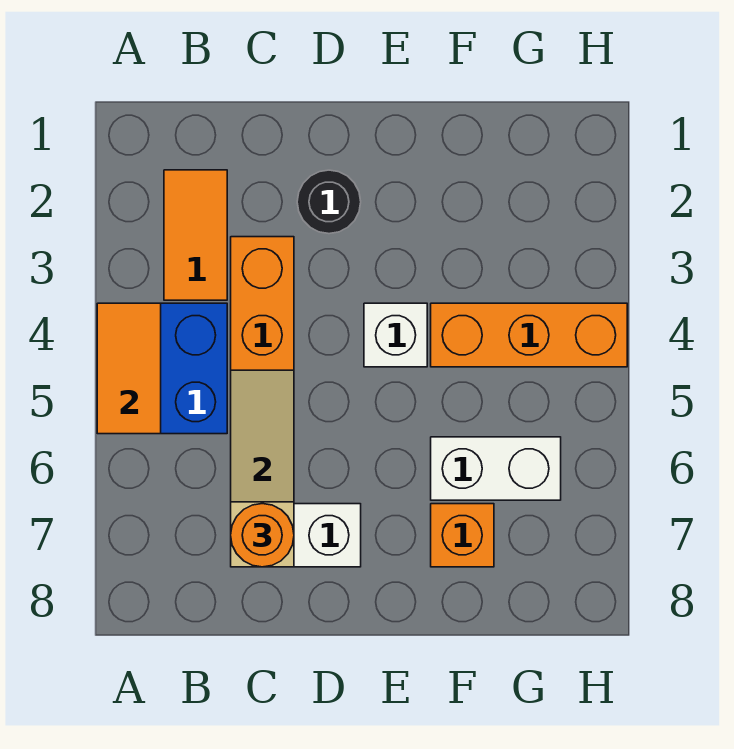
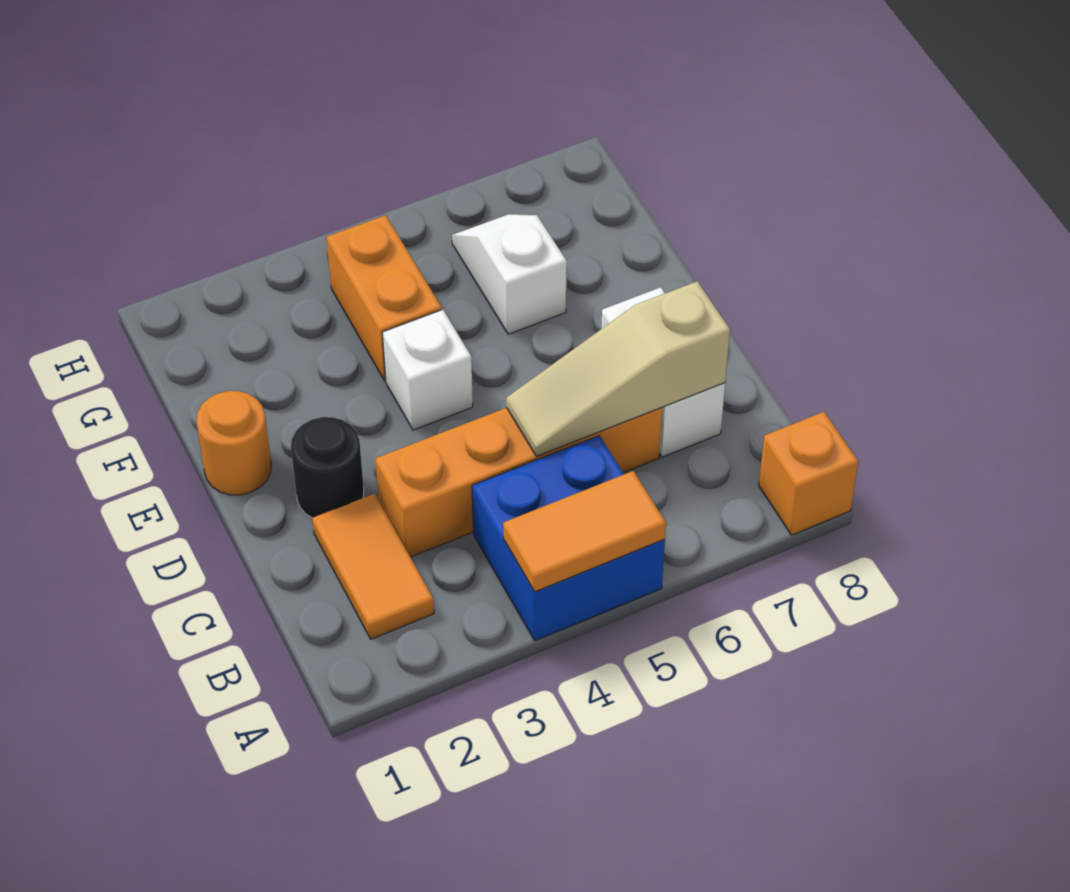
orange tile B2:B3 level 1 -> orange tile B2:C2 level 1
orange round brick C7 level 3 -> orange round brick E1 level 1
orange brick F4:H4 level 1 -> orange brick F4:G4 level 1
white brick F6:G6 level 1 -> white slope F6:G6 level 1 top F
orange brick F7 level 1 -> orange brick A8 level 1

